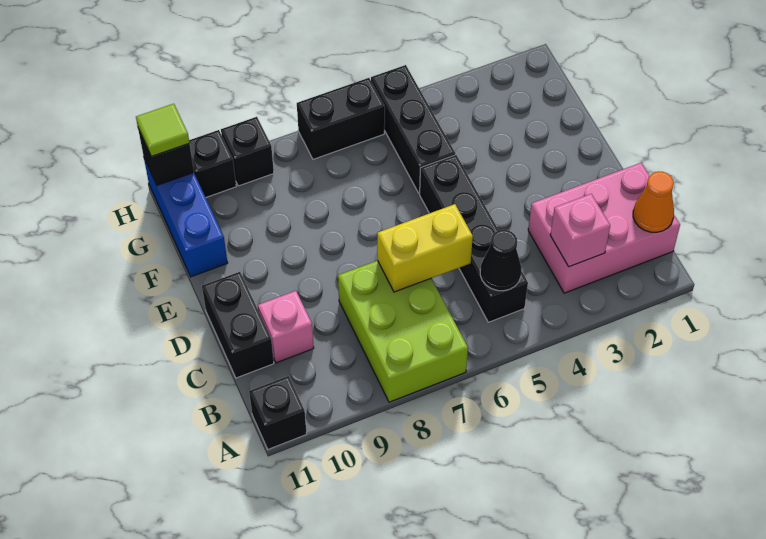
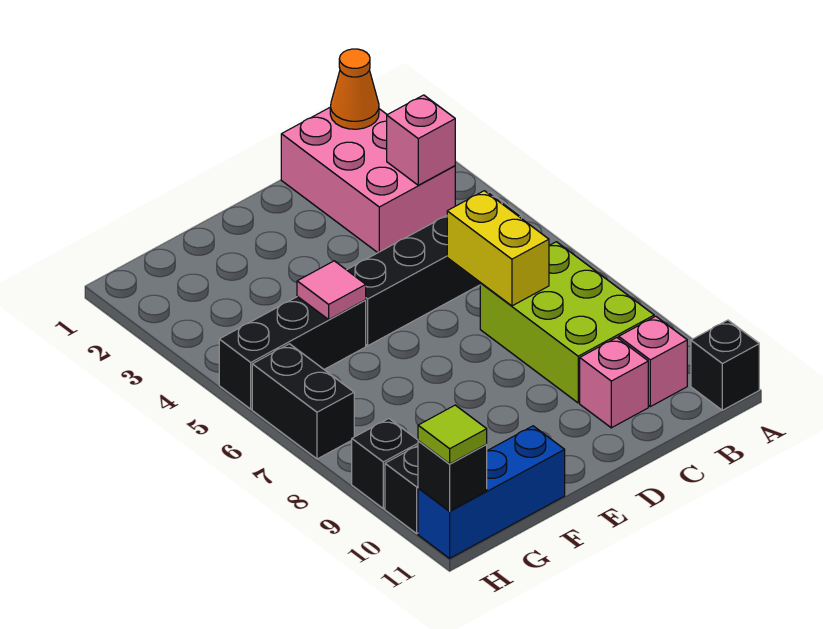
lime brick A7:C8 level 1 -> lime brick B7:C9 level 1
black cone B5 level 2 -> none
none -> pink brick B10 level 1
black brick C11:D11 level 1 -> none
none -> pink tile F5 level 2

